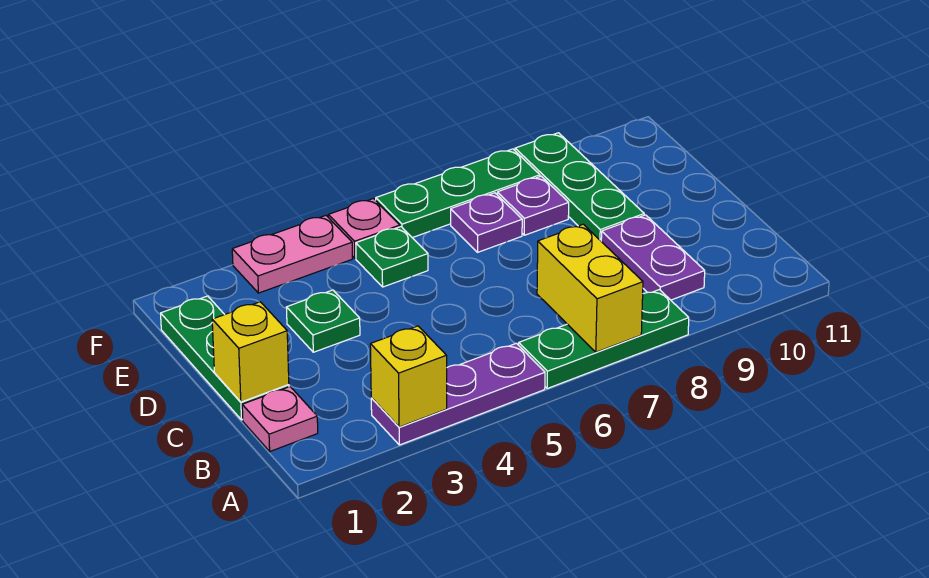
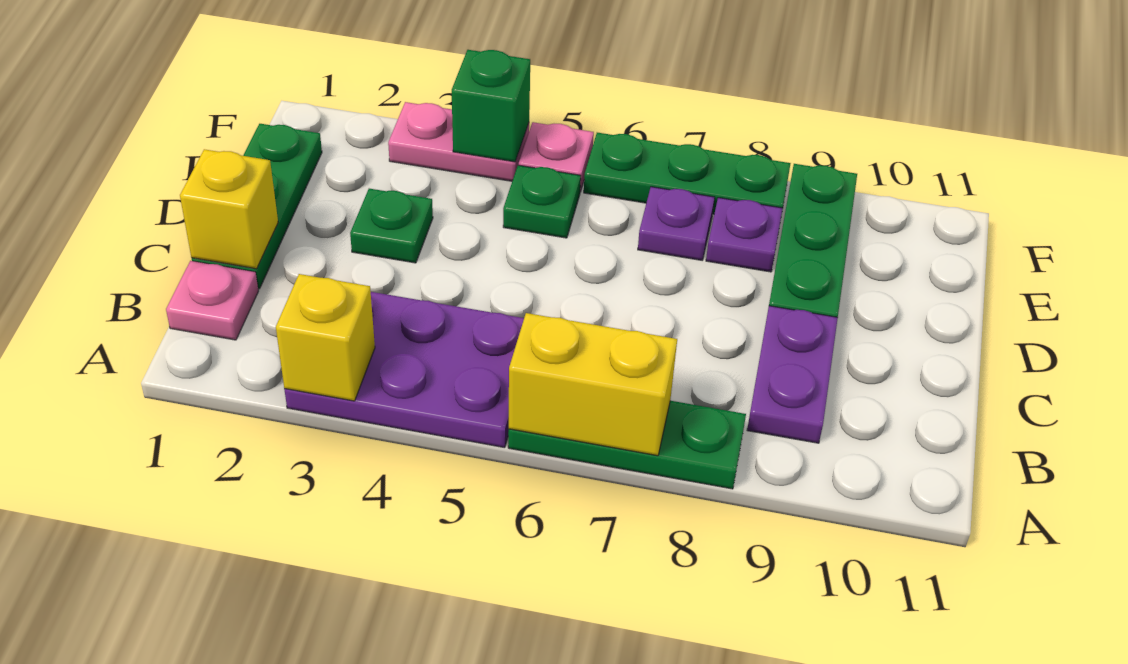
purple plate A3:A5 level 1 -> purple plate A3:B5 level 1
yellow brick A7:B7 level 2 -> yellow brick A6:A7 level 2
none -> green brick F4 level 2

